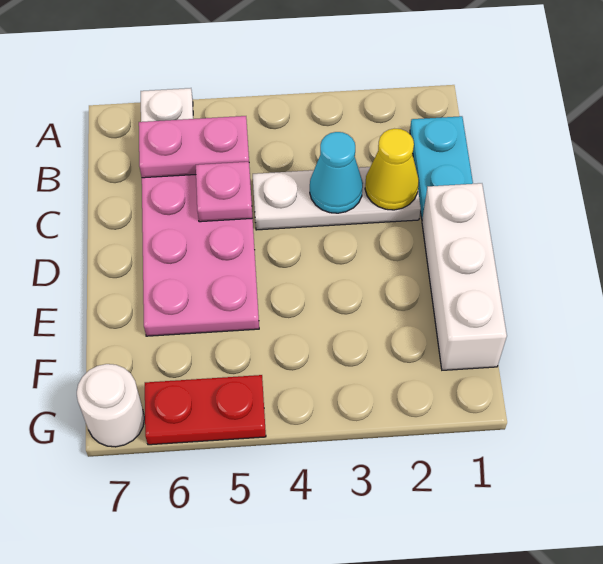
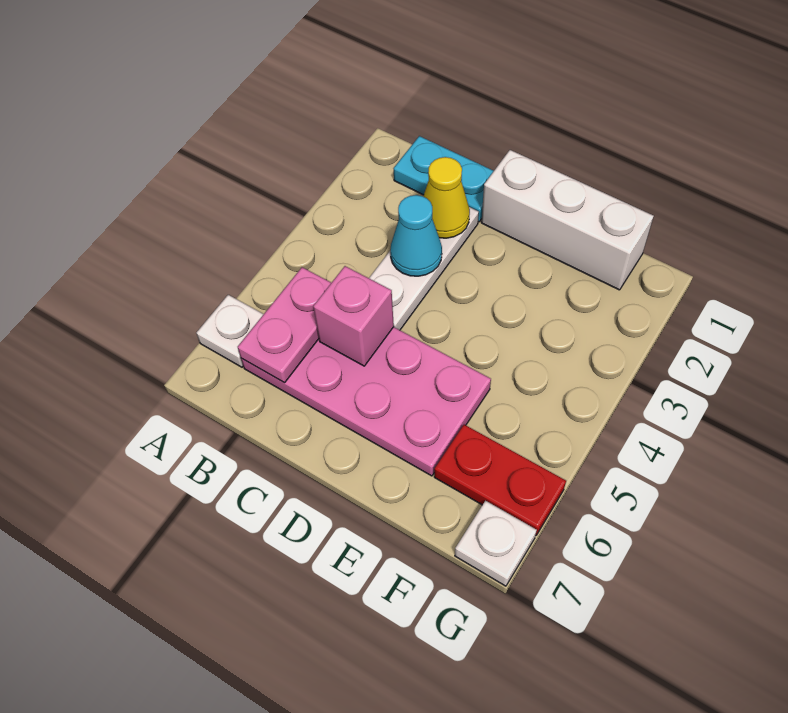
pink plate C5 level 2 -> pink brick C5 level 2
red plate G5:G6 level 1 -> red plate F6:G6 level 1
white round brick G7 level 1 -> white plate G7 level 1

